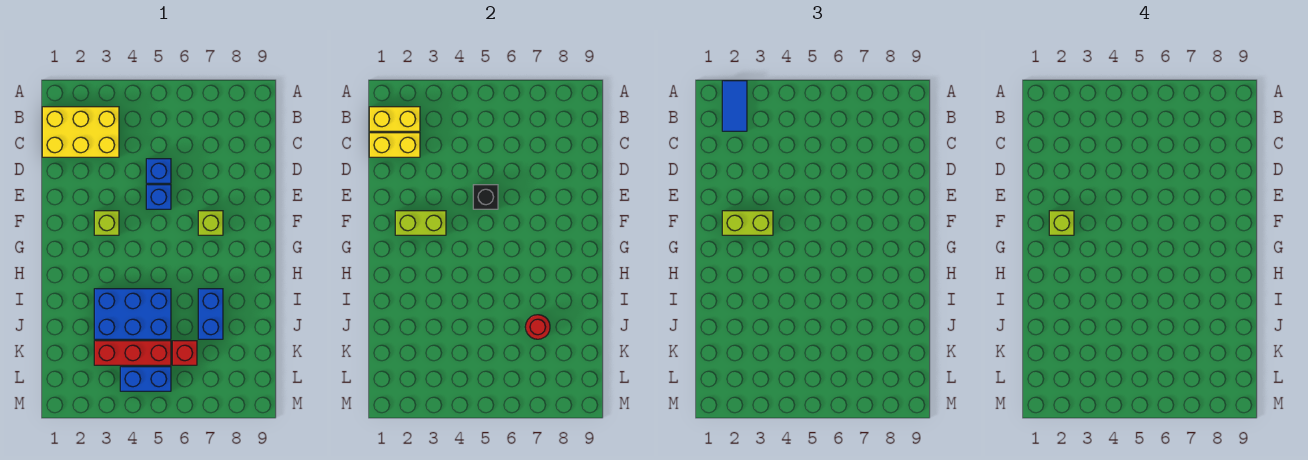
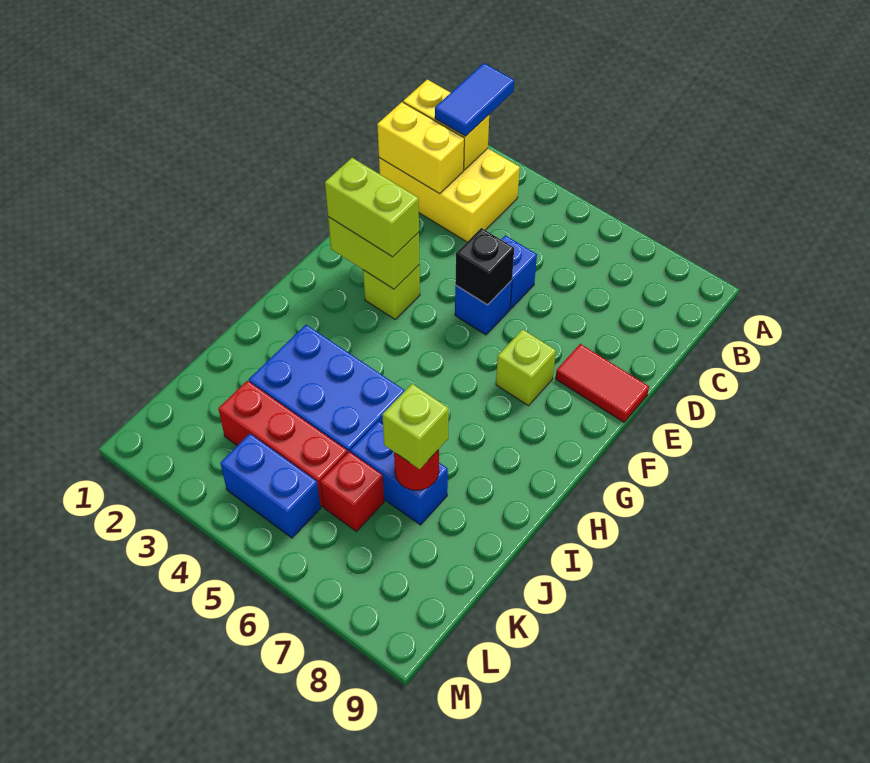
none -> red tile E8:E9 level 1
lime brick F2 level 4 -> lime brick J7 level 3
blue brick I7:J7 level 1 -> blue brick J6:J7 level 1

